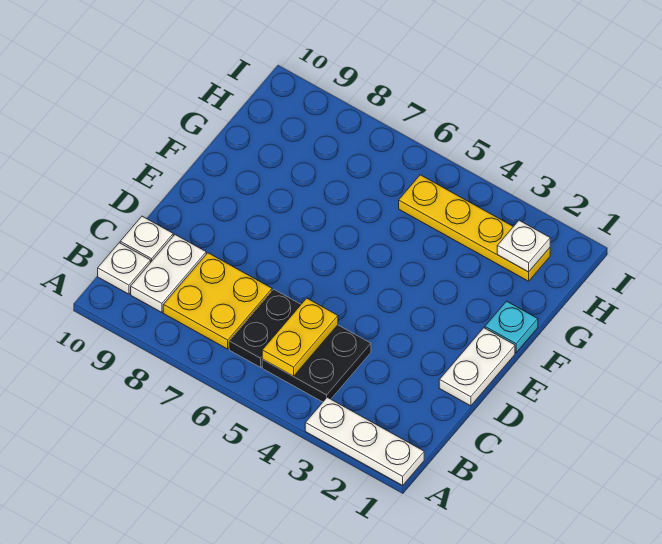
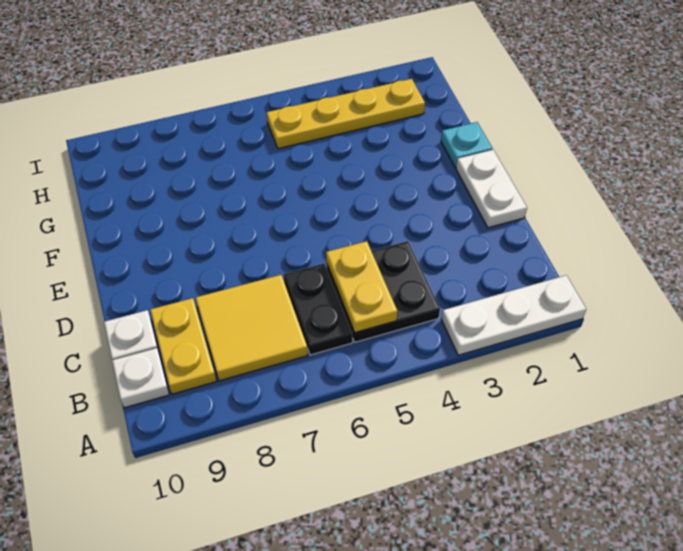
yellow plate B7:C8 level 1 -> yellow tile B7:C8 level 1
white plate B9:C9 level 1 -> yellow plate B9:C9 level 1
white plate H2 level 2 -> none

